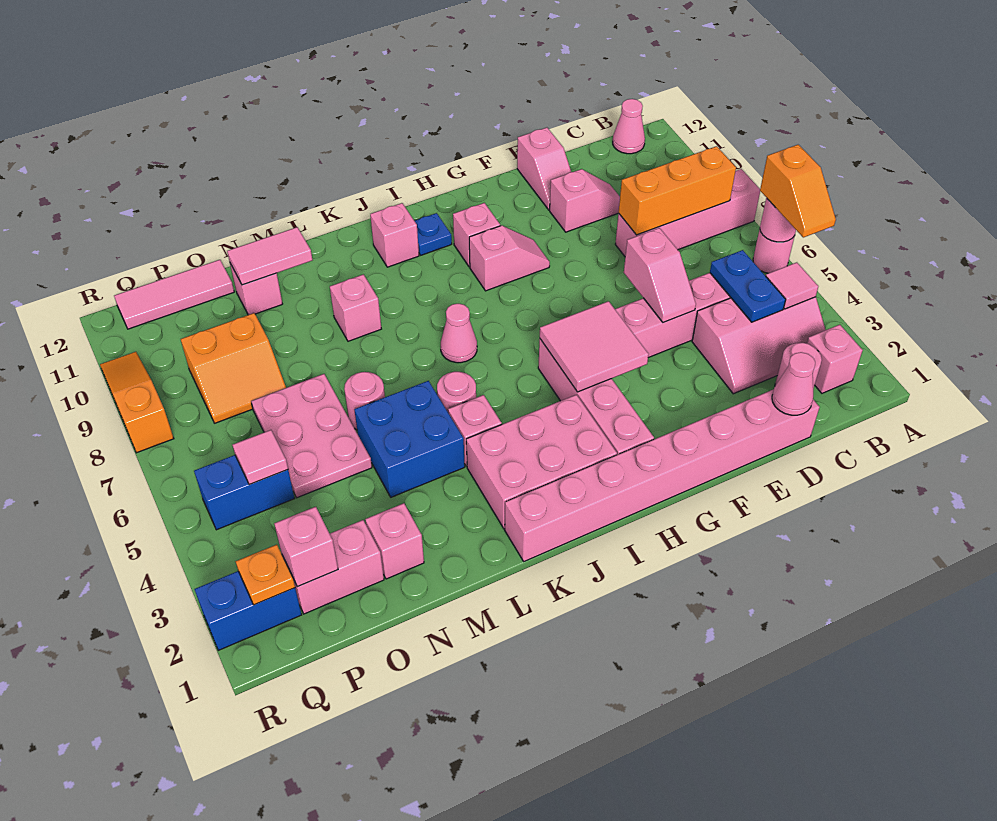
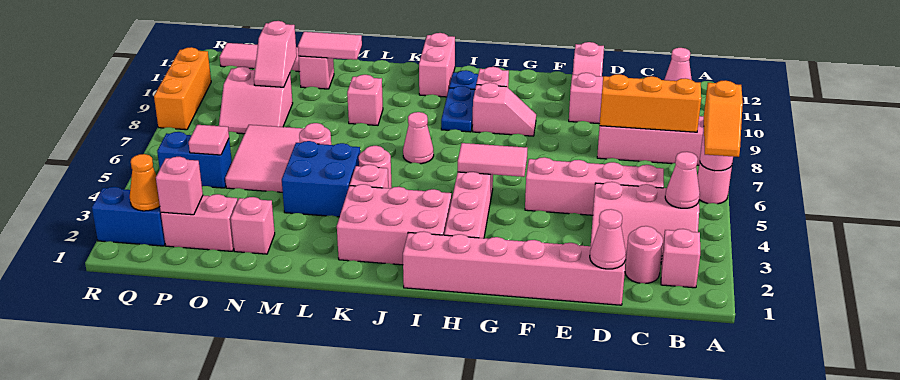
pink tile B4 level 2 -> pink cone B4 level 2
blue plate C4:C5 level 2 -> blue plate I9:I10 level 1
pink brick D1:K1 level 1 -> pink brick D1:I1 level 1
pink slope E5:E6 level 2 top 6 -> pink slope O9:O10 level 2 top 10
pink tile G4:H5 level 2 -> pink tile G5:H5 level 2
pink brick J11 level 1 -> pink brick J11:J12 level 1
pink plate N5:O7 level 1 -> pink tile N5:O7 level 1
orange slope O8:P9 level 1 top 9 -> pink slope O8:P9 level 1 top 9
orange plate Q2 level 2 -> orange cone Q2 level 2
orange slope R8:R10 level 1 top 8 -> orange brick R8:R10 level 1

